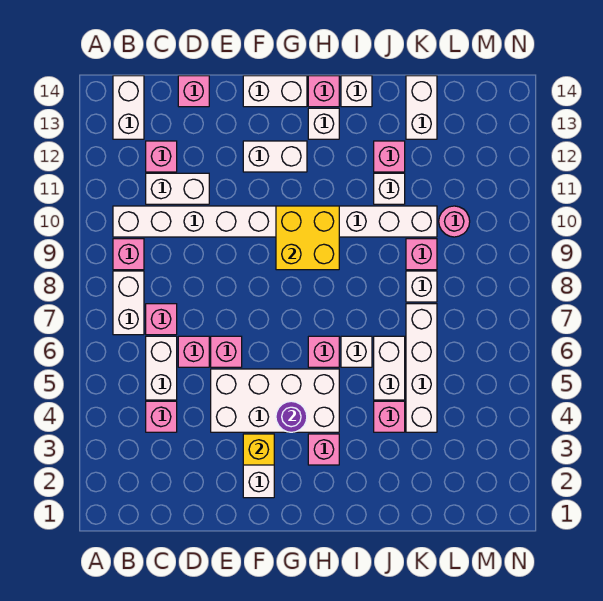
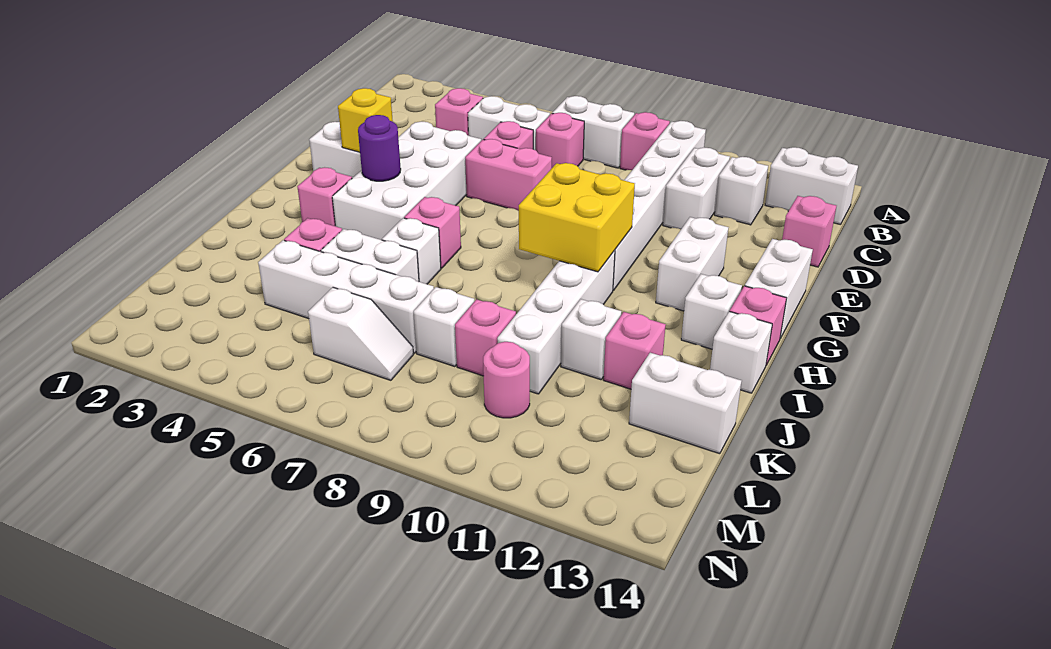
pink brick C12 level 1 -> white brick C12 level 1
pink brick E6 level 1 -> pink brick E6:E7 level 1
none -> white slope L6:L7 level 1 top 6

